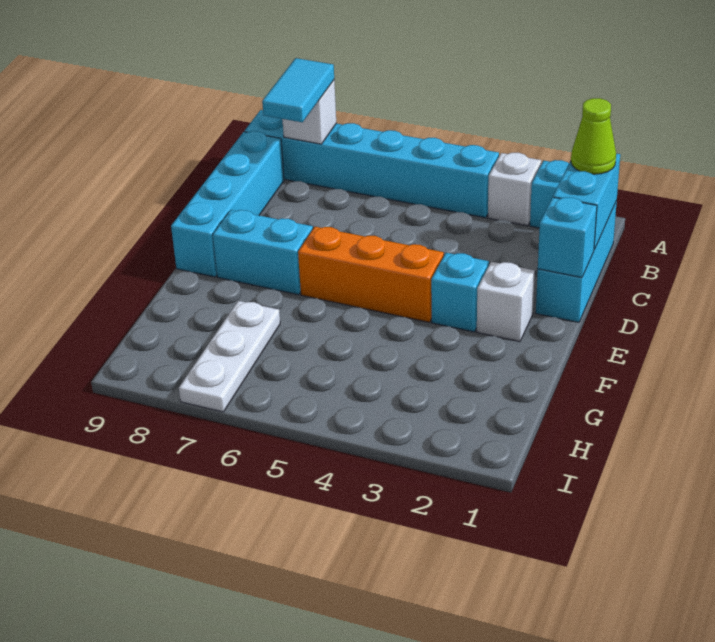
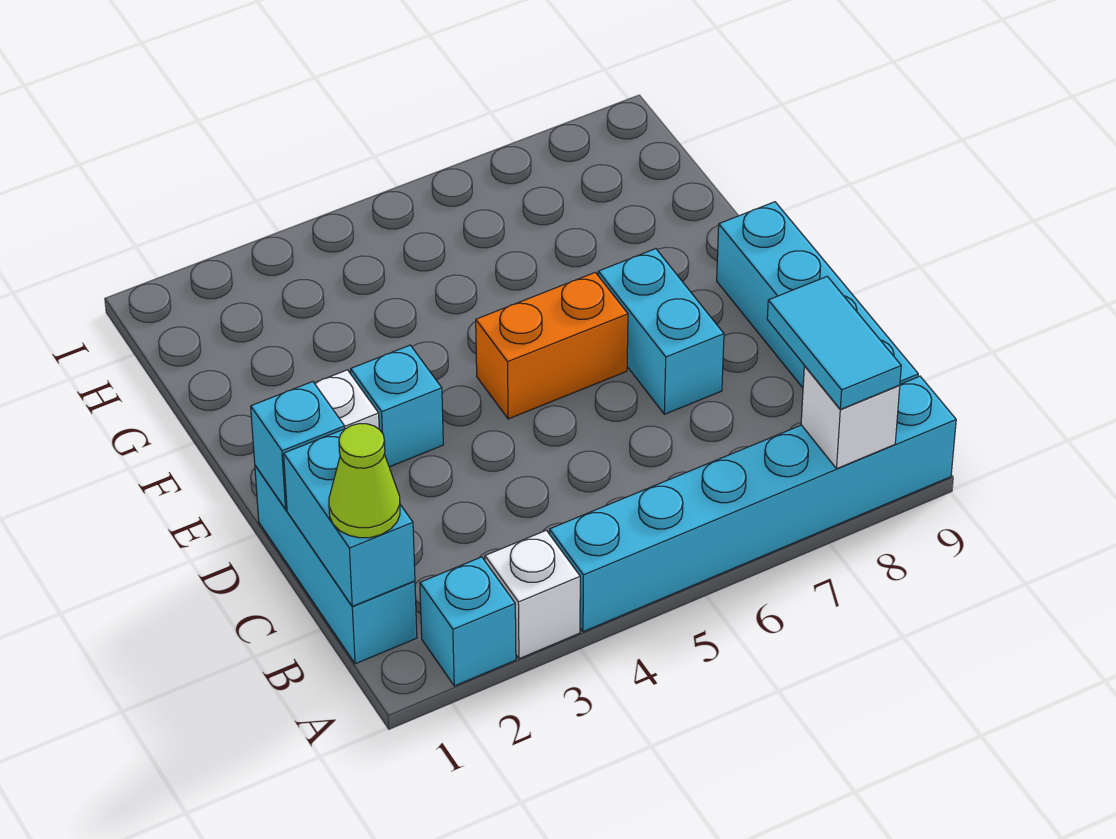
orange brick E4:E6 level 1 -> orange brick E5:E6 level 1
cyan brick E7:E8 level 1 -> cyan brick D7:E7 level 1
white plate G7:I7 level 1 -> none

